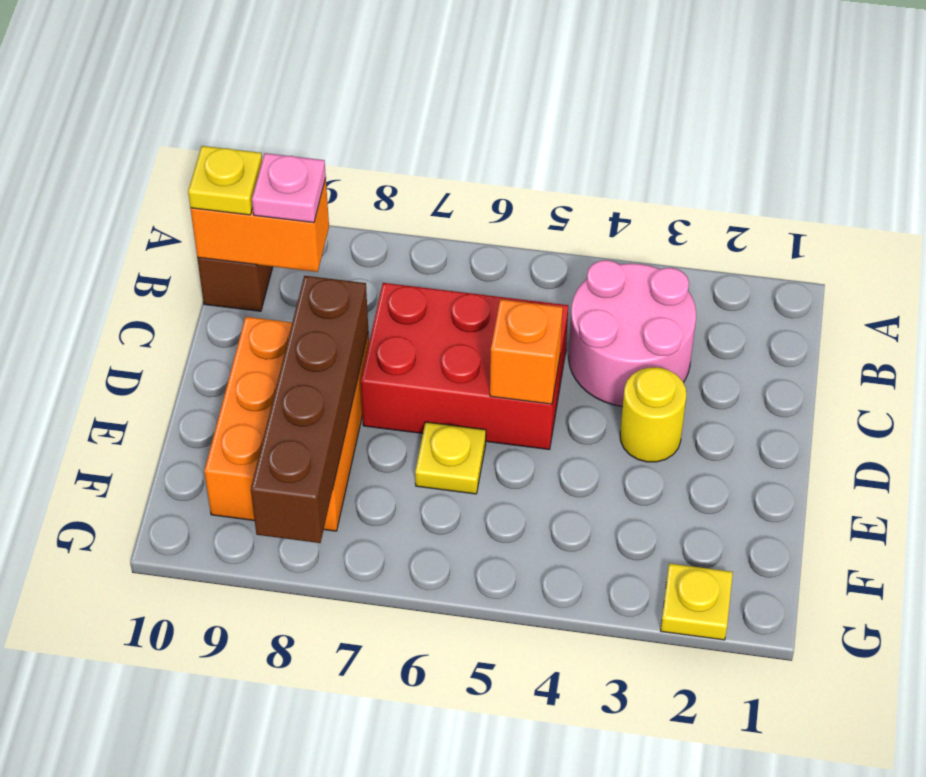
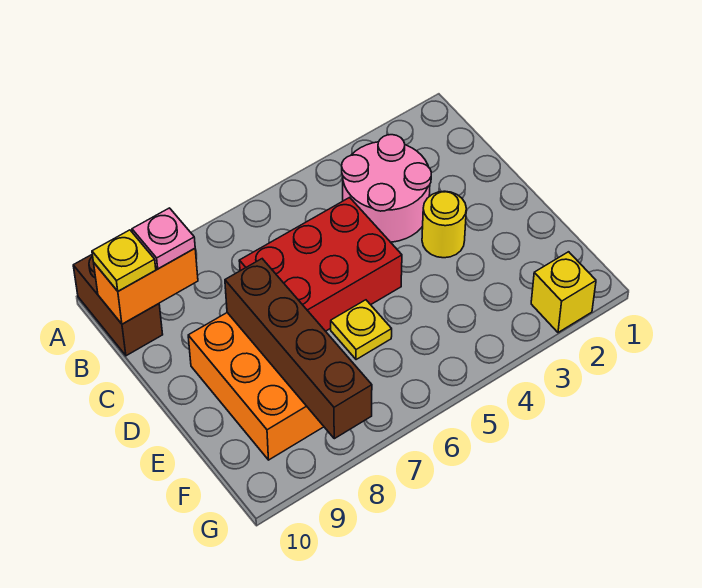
orange brick D5 level 2 -> none
yellow plate G2 level 1 -> yellow brick G2 level 1

